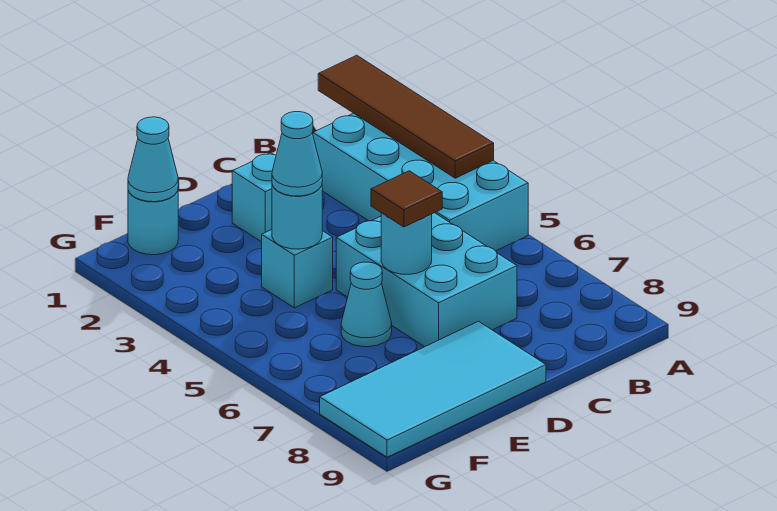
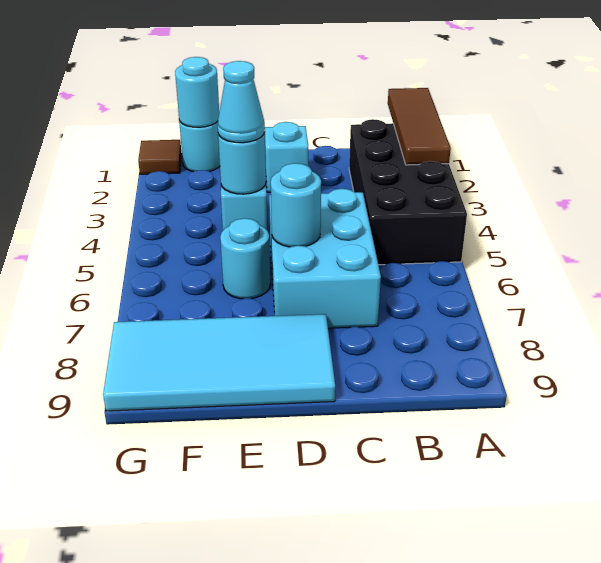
brown tile A1:A4 level 2 -> brown tile A1:A3 level 2
cyan brick A2:B5 level 1 -> black brick A2:B5 level 1
brown tile D6 level 3 -> brown tile G1 level 1
cyan cone E6 level 1 -> cyan round brick E6 level 1
cyan cone F1 level 2 -> cyan round brick F1 level 2

